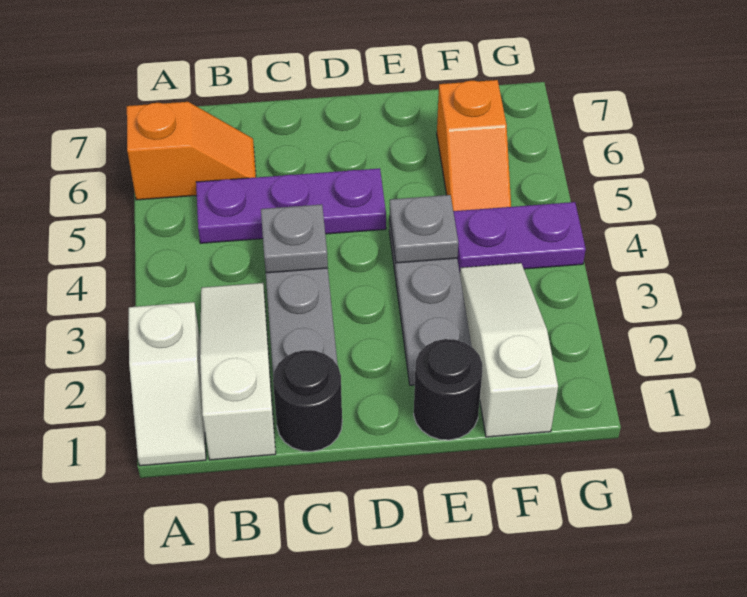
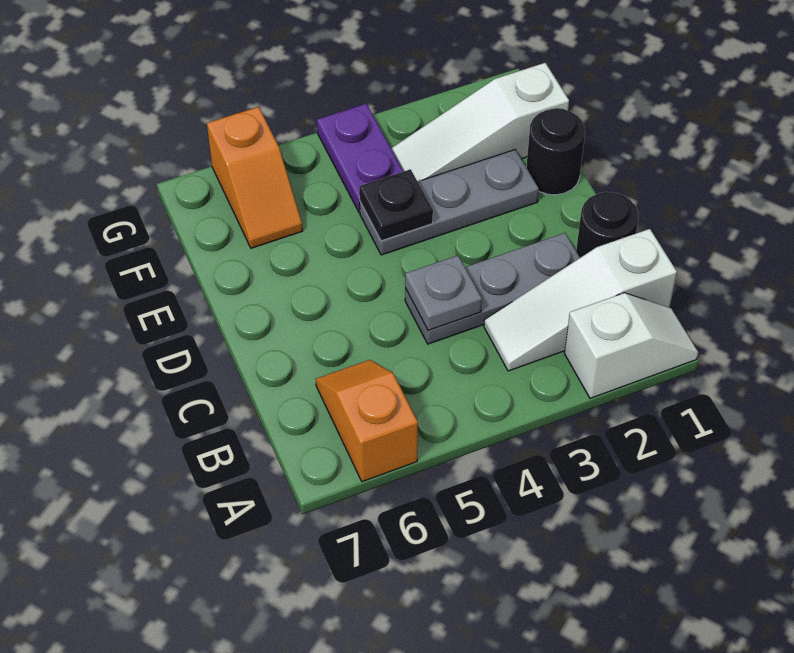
purple plate B5:D5 level 1 -> none
grey plate E4 level 2 -> black plate E4 level 2
orange slope F5:F6 level 1 top 6 -> orange slope F6:G6 level 1 top G

